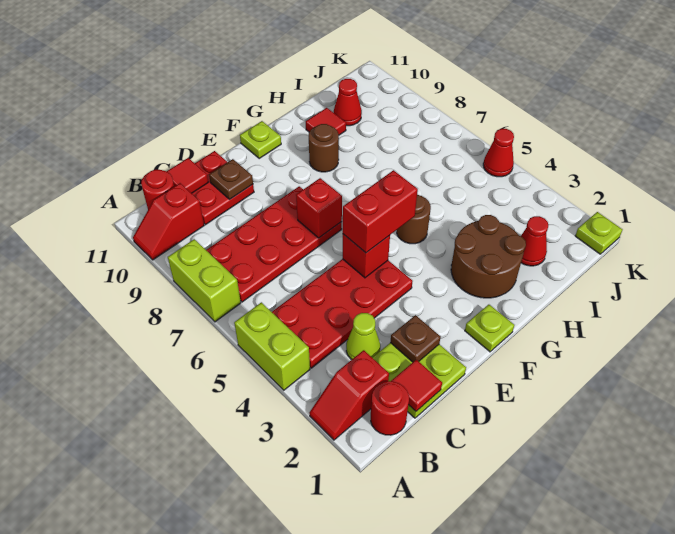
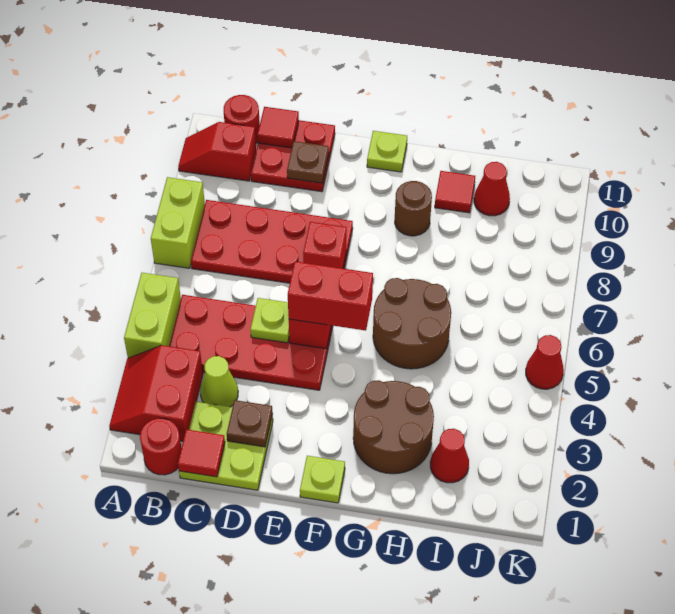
red slope A2:B2 level 1 top B -> red slope A2:B3 level 1 top B
brown round brick G5 level 1 -> brown round brick G5:H6 level 1
lime plate K1 level 1 -> lime plate D5 level 2

